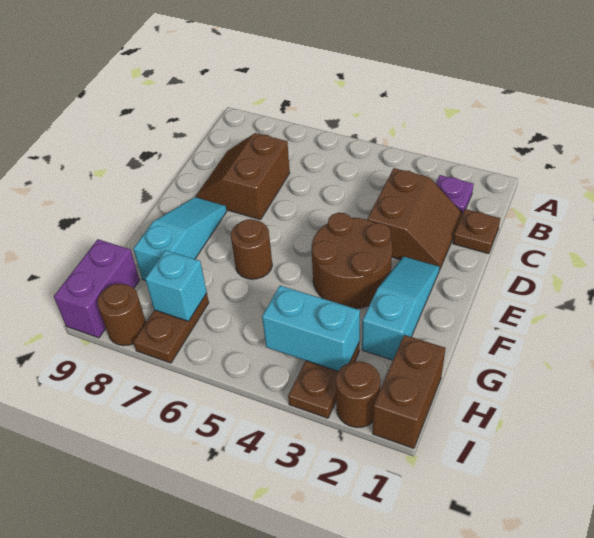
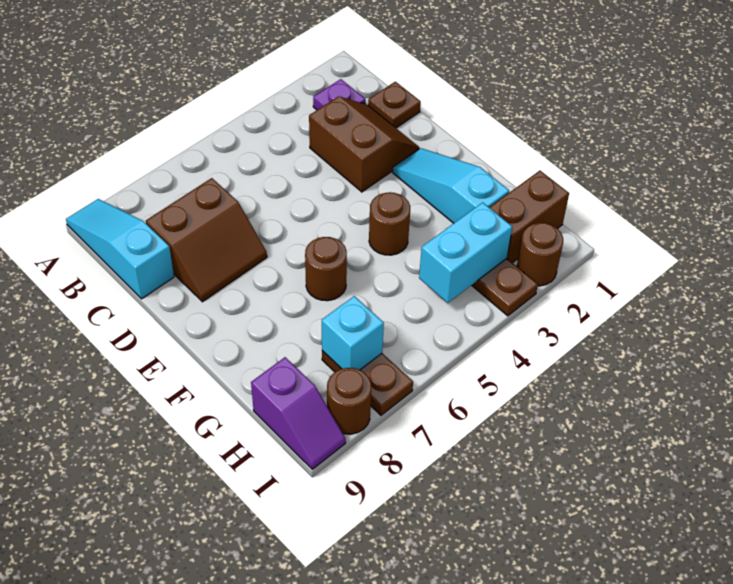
brown slope C7:D8 level 1 top 7 -> brown slope C7:D8 level 1 top C
brown round brick E3:F4 level 1 -> brown round brick F4 level 1
cyan slope E8:G8 level 1 top G -> cyan slope A9:C9 level 1 top C
brown brick H1:I1 level 1 -> brown brick H1:H2 level 1
purple brick H9:I9 level 1 -> purple slope H9:I9 level 1 top H

